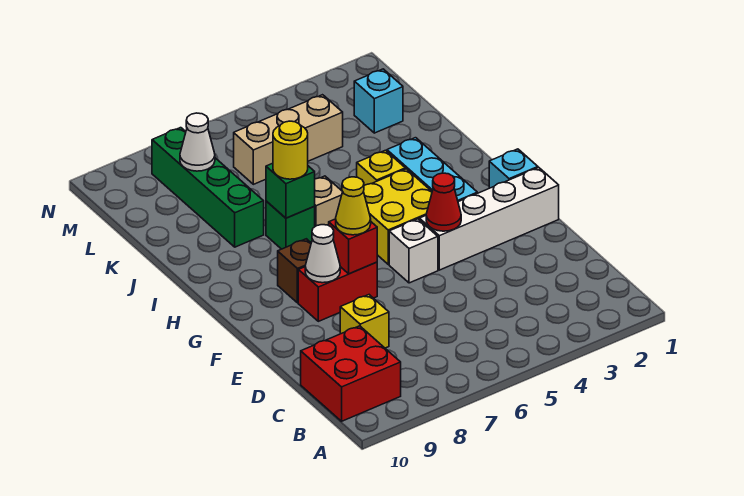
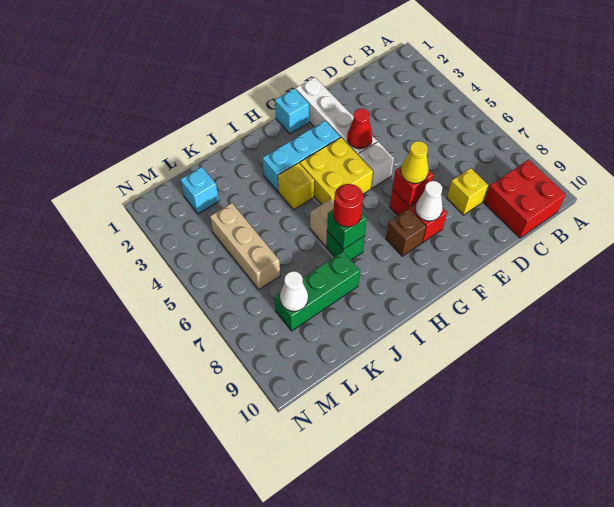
yellow round brick I7 level 3 -> red round brick I7 level 3
green brick J8:M8 level 1 -> green brick J8:L8 level 1

